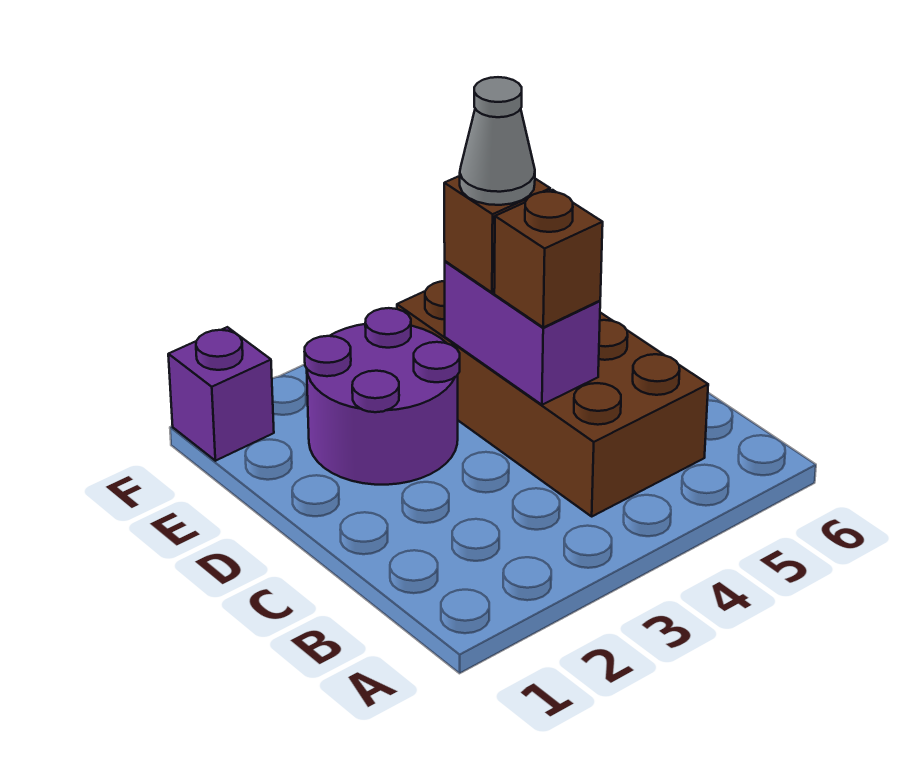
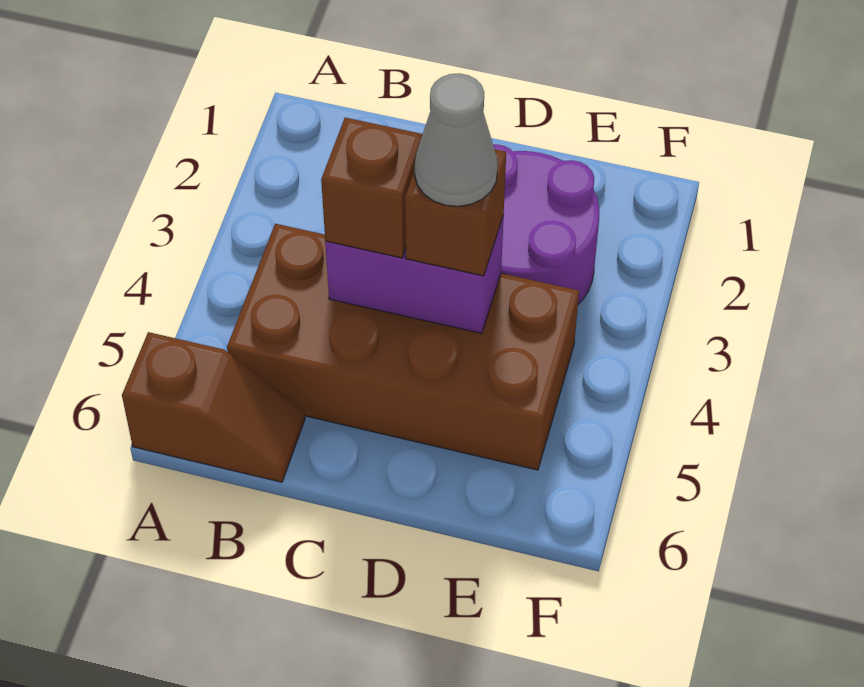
none -> brown slope A6:B6 level 1 top A
purple brick F1 level 1 -> none

